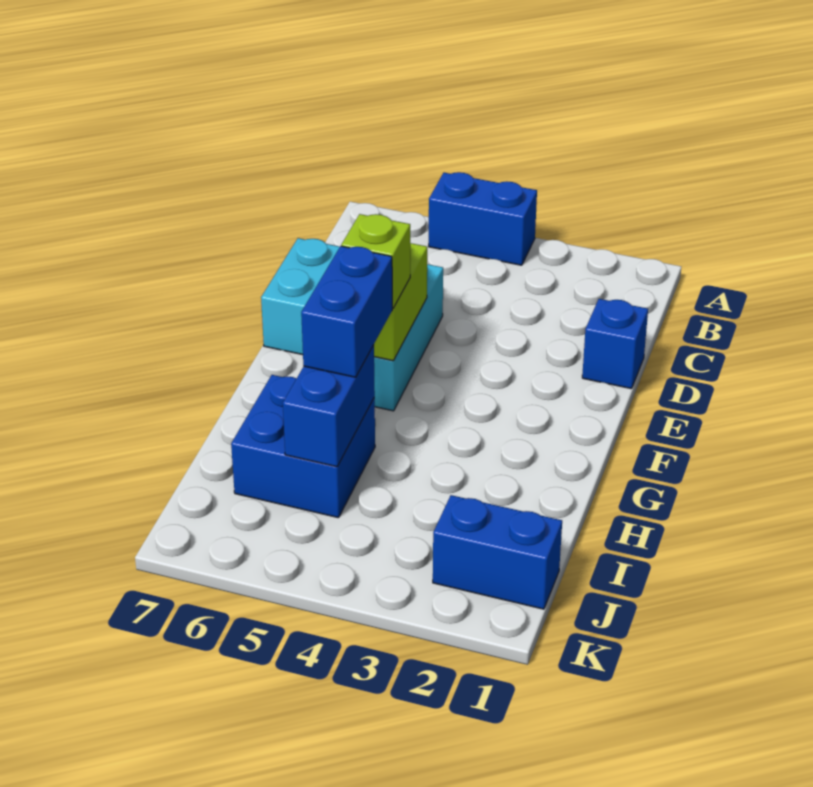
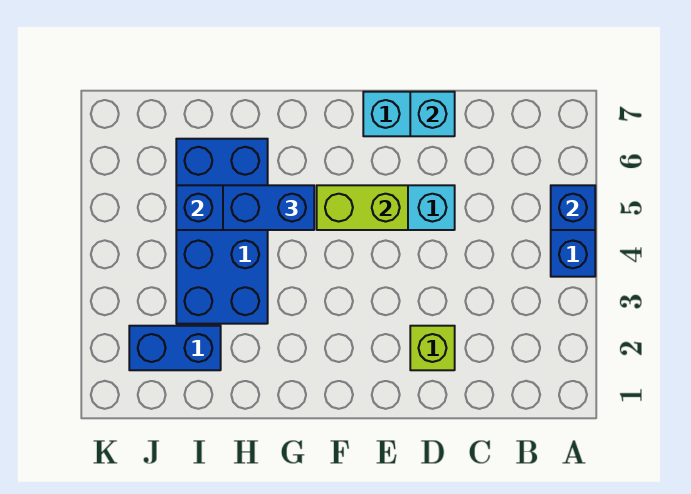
blue brick D1 level 1 -> blue brick A5 level 2
none -> cyan brick D7 level 2
lime brick F5 level 3 -> lime brick D2 level 1
blue brick H5:I6 level 1 -> blue brick H3:I6 level 1
blue brick J1:J2 level 1 -> blue brick I2:J2 level 1

